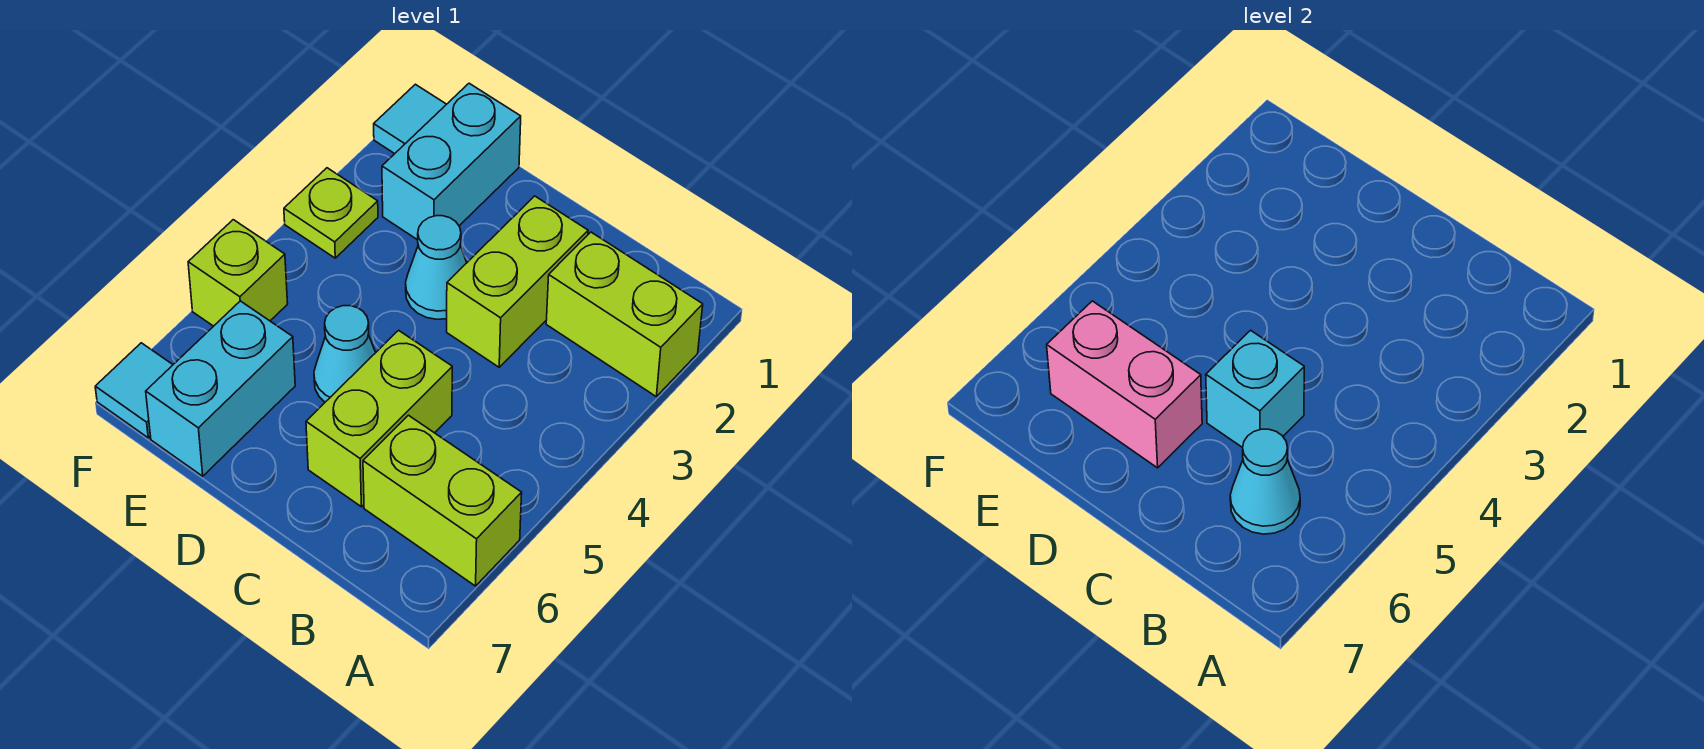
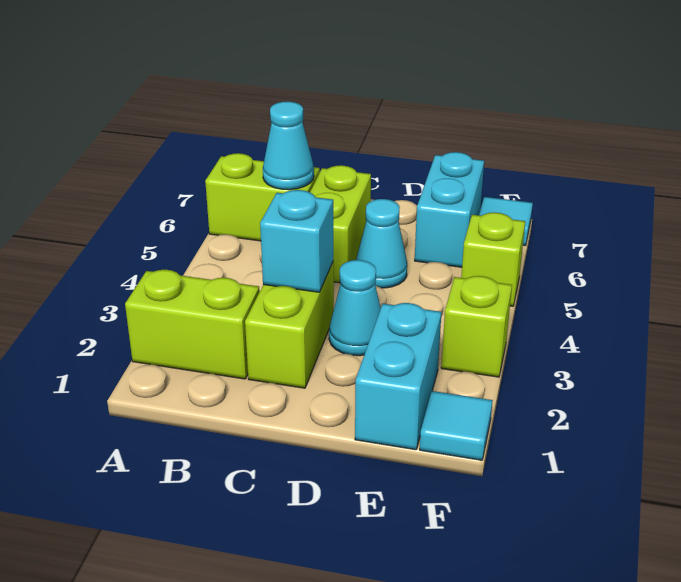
cyan brick C5 level 2 -> cyan brick C3 level 2
pink brick D6:E6 level 2 -> none
lime plate F3 level 1 -> lime brick F3 level 1

